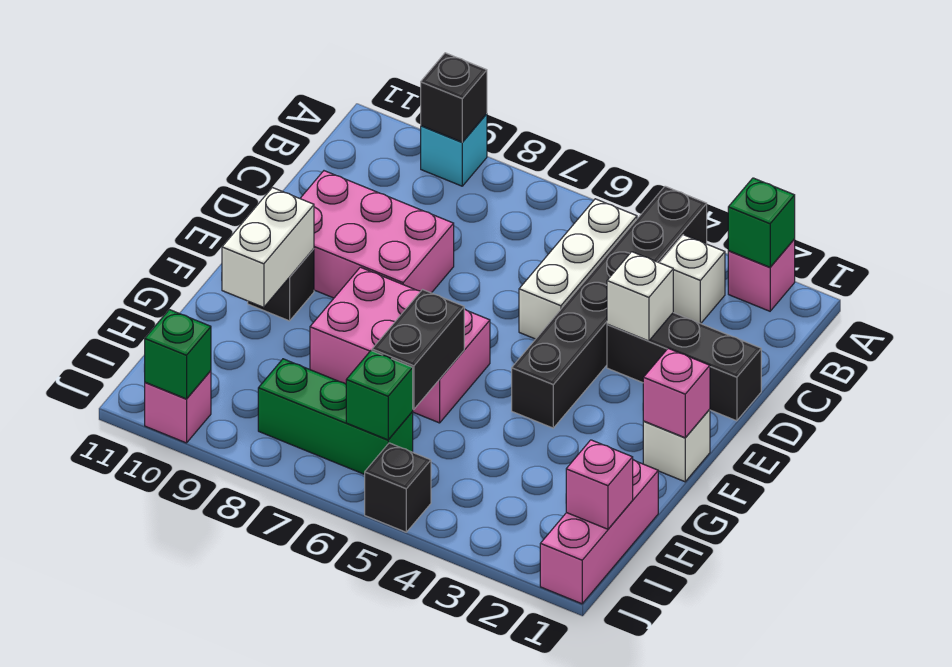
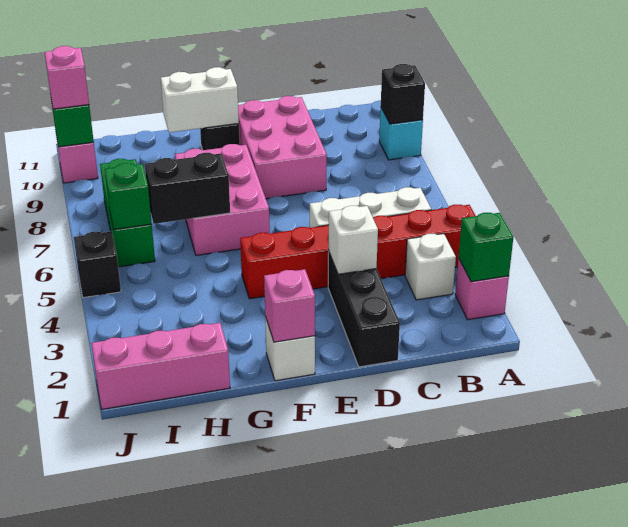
black brick A4:F4 level 1 -> red brick A4:F4 level 1
pink brick I1 level 2 -> pink brick J10 level 3

